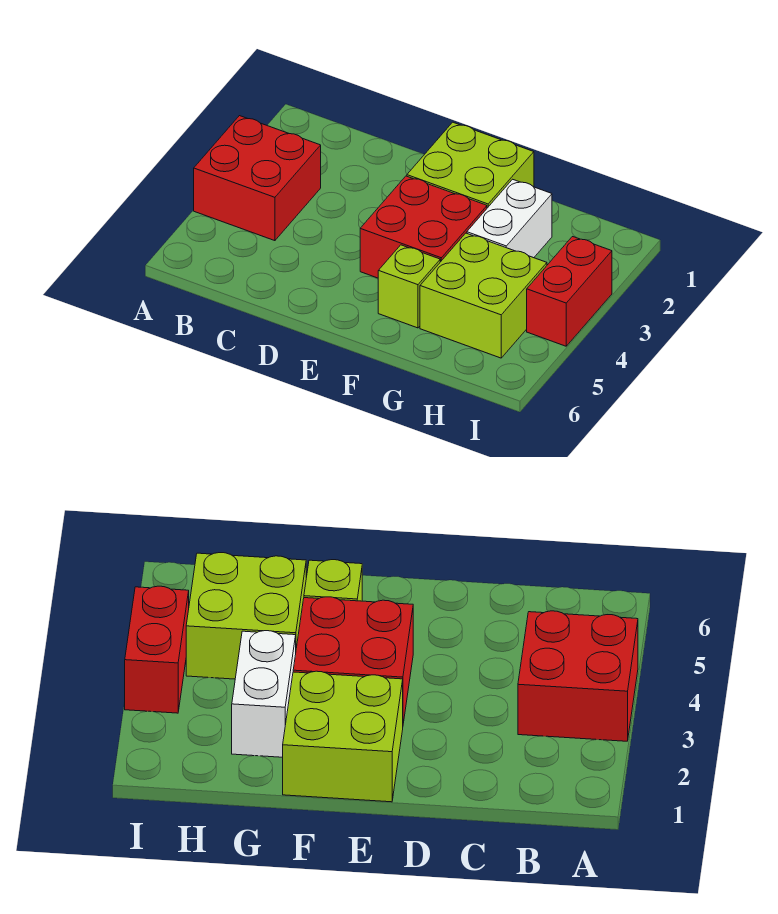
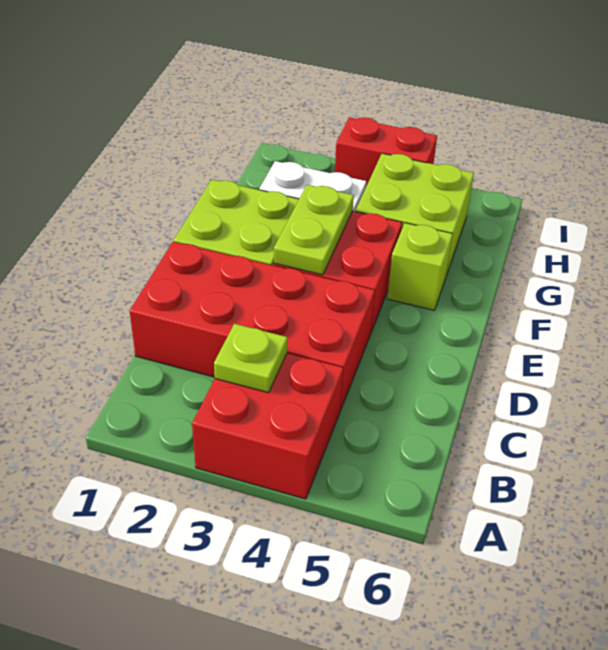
none -> lime plate B3 level 2
none -> red brick C1:D4 level 1
none -> lime plate E3:F3 level 2

